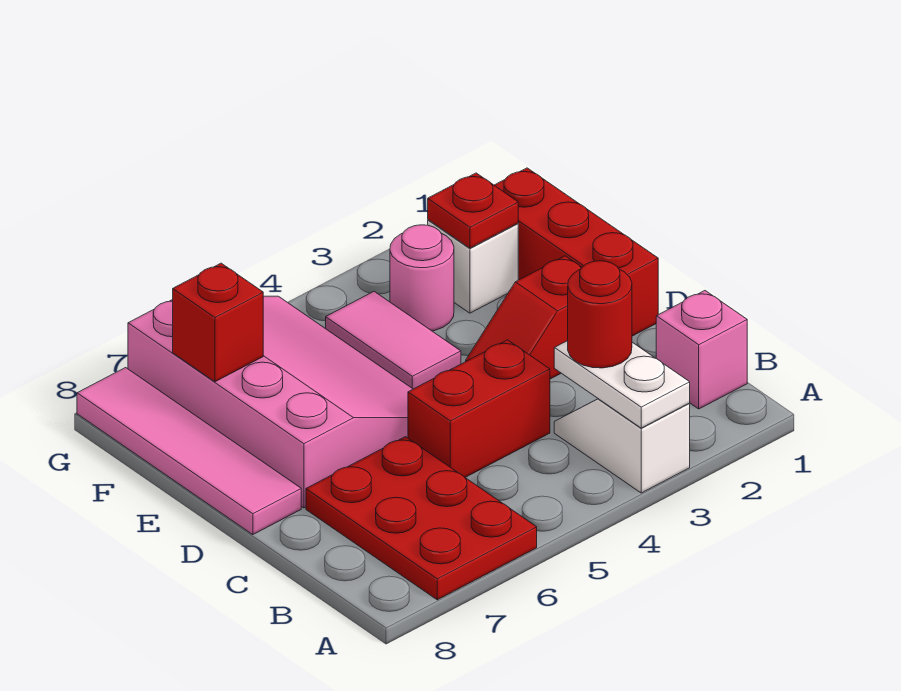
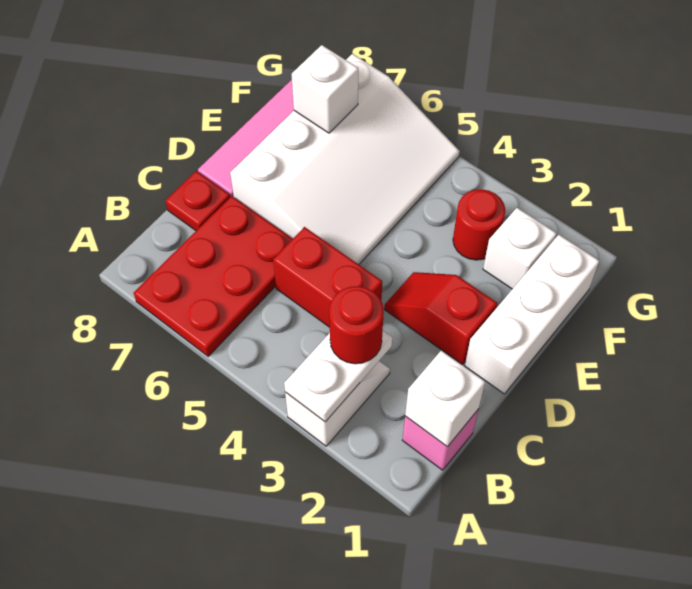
none -> white brick B1 level 2
red brick D1:F1 level 1 -> white brick D1:F1 level 1
pink slope D5:G7 level 1 top 7 -> white slope D5:G7 level 1 top 7
pink tile E4:F4 level 1 -> none
red plate F2 level 2 -> red plate C8 level 1
pink round brick F3 level 1 -> red round brick F3 level 1
red brick F7 level 2 -> white brick F7 level 2

